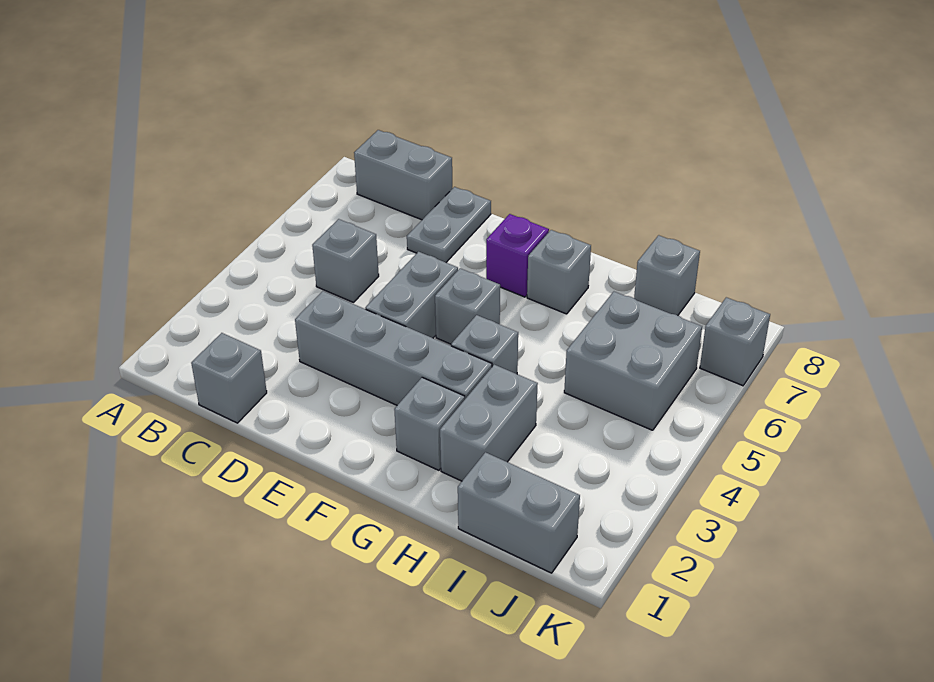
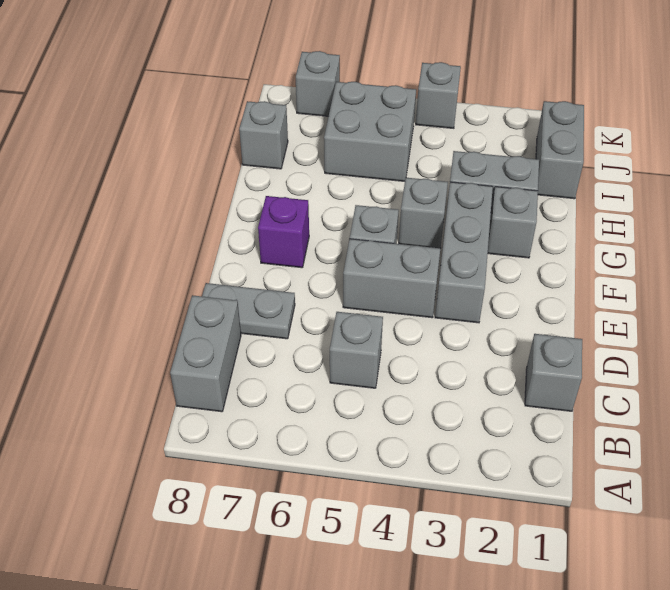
grey brick D3:G3 level 1 -> grey brick E3:G3 level 1
grey brick G7 level 1 -> grey brick K4 level 1

